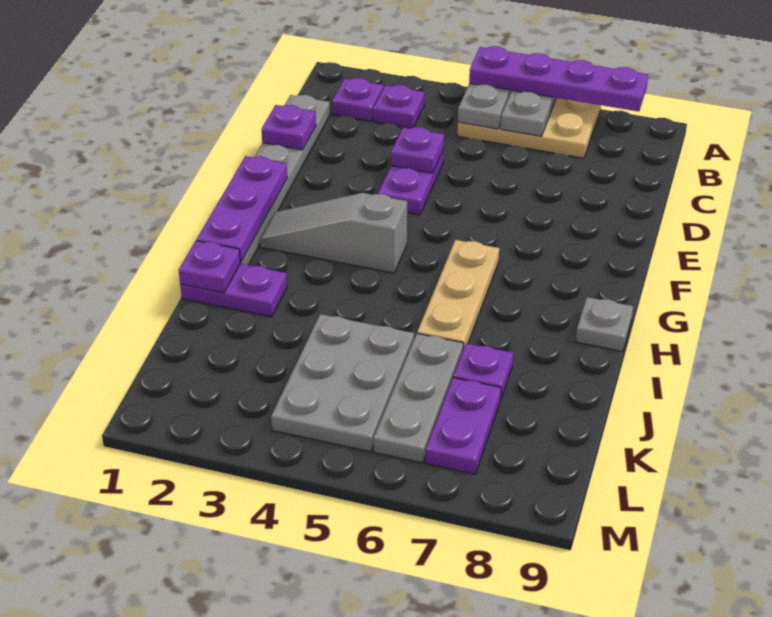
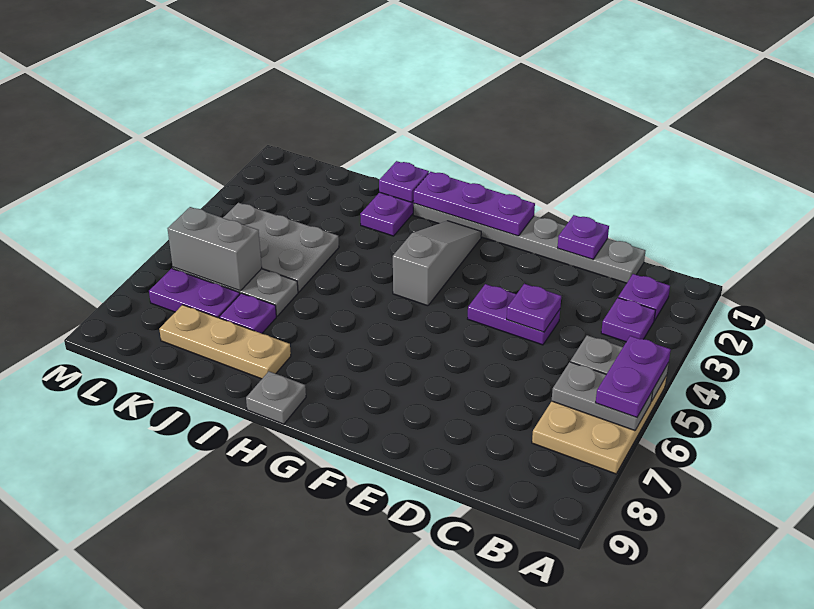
purple plate A5:A8 level 3 -> purple plate A5:A6 level 3
tan plate G6:I6 level 1 -> tan plate I8:K8 level 1
none -> grey brick K6:L6 level 2

